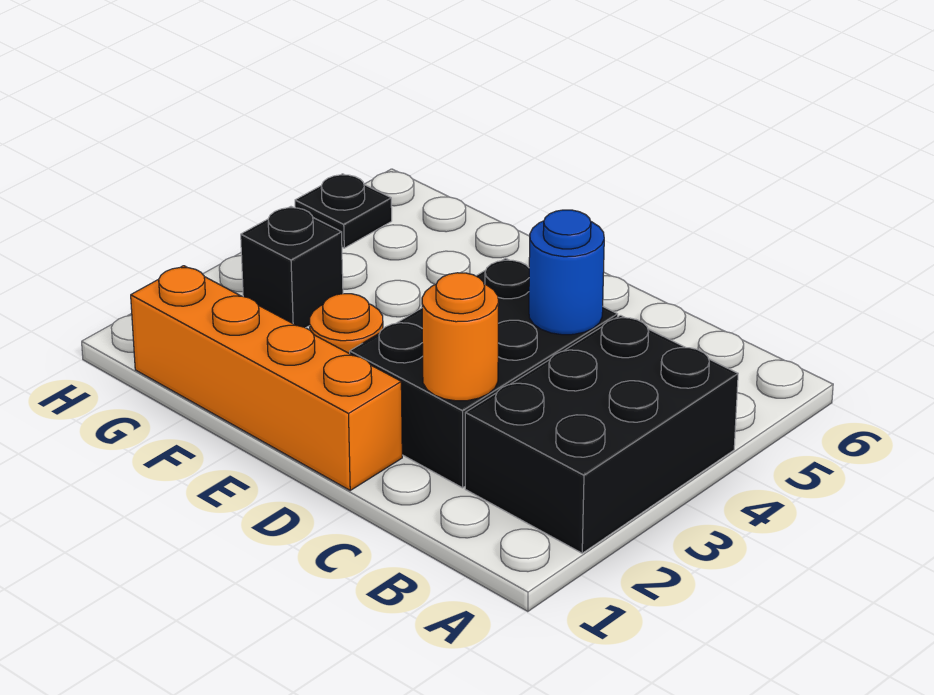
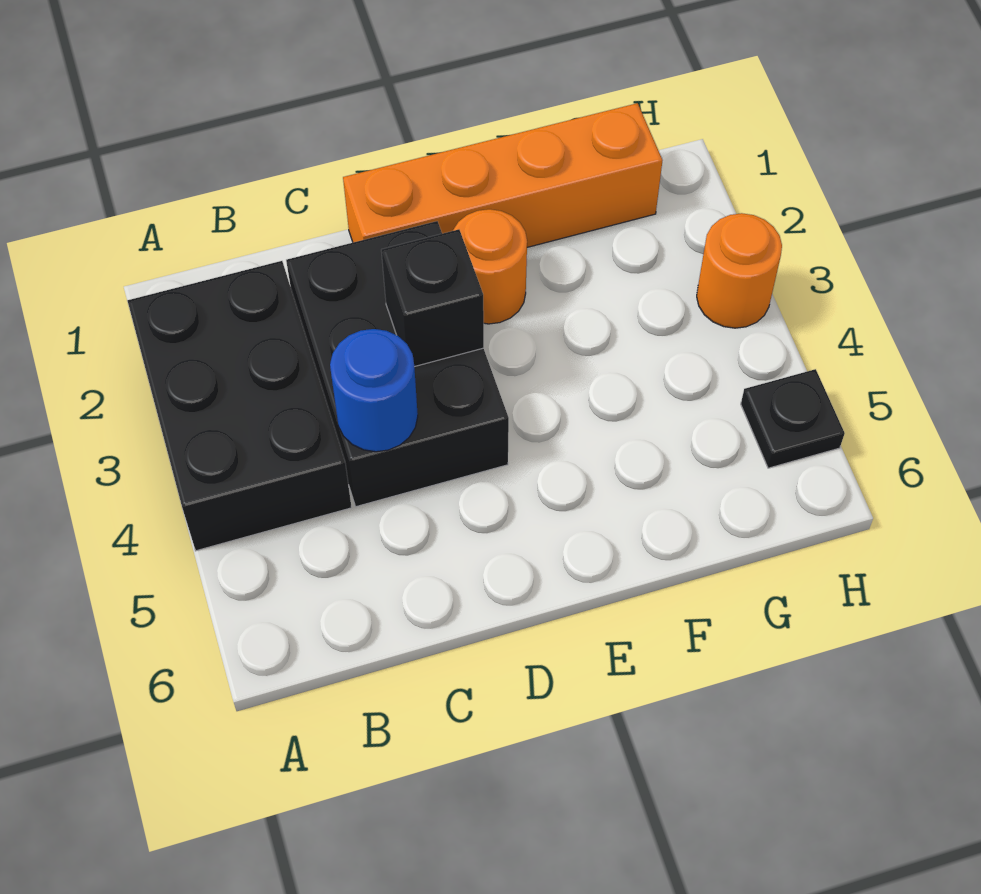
orange round brick C2 level 2 -> orange round brick H3 level 1
black brick G3 level 1 -> black brick D3 level 2

